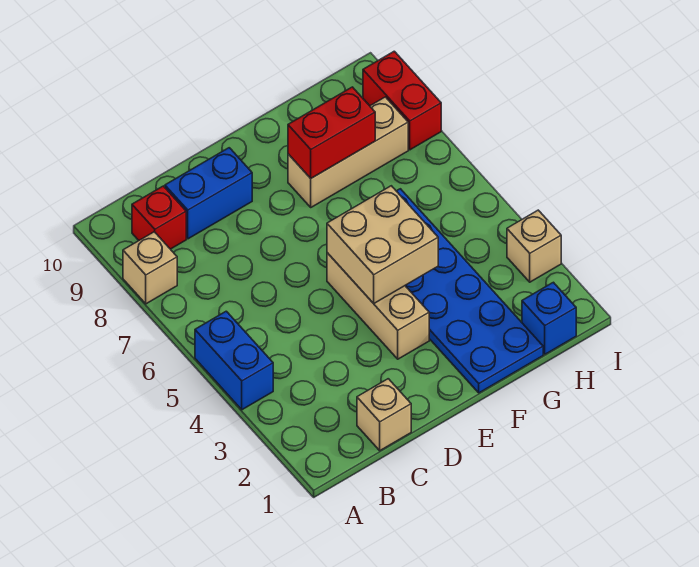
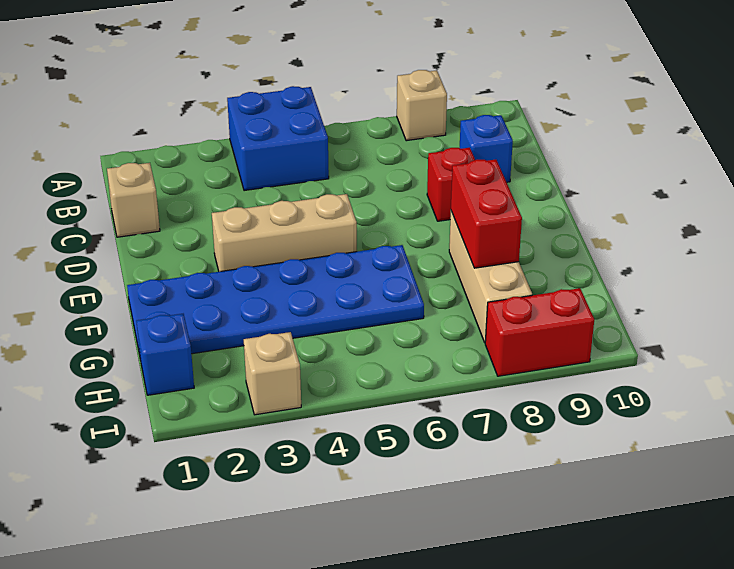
blue brick A4:A5 level 1 -> blue brick A4:B5 level 1
red brick B9 level 1 -> red brick D8 level 1
blue brick C9:D9 level 1 -> blue brick C9 level 1
tan brick E4:F5 level 2 -> none

